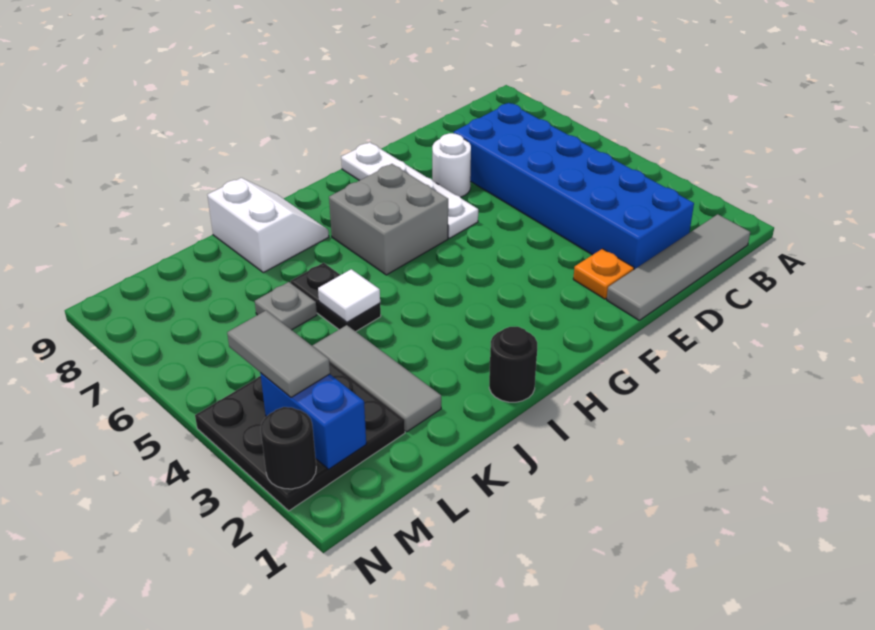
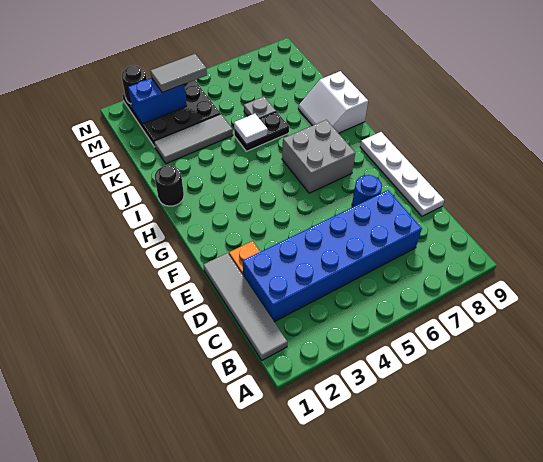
white round brick E7 level 1 -> blue round brick E7 level 1
white plate F6:F9 level 1 -> white plate D9:G9 level 1
white slope I8:J9 level 1 top J -> white slope I8:J9 level 1 top 9

